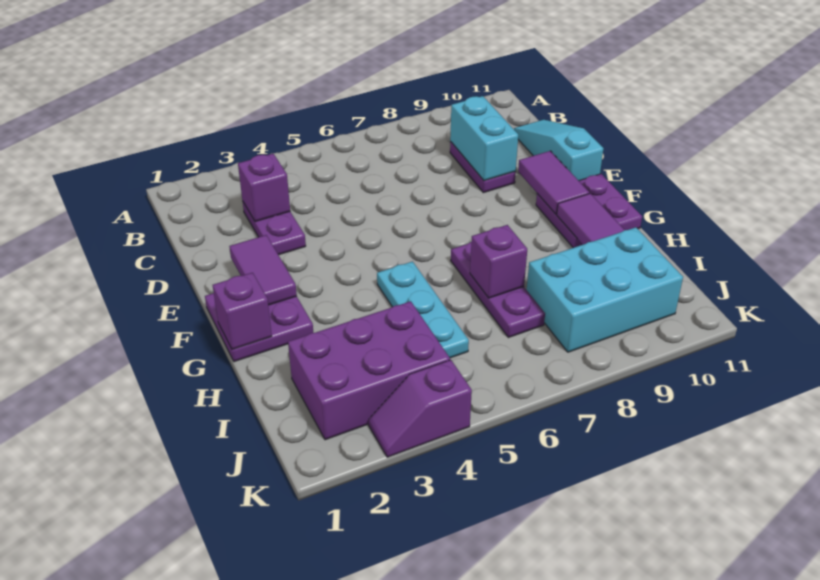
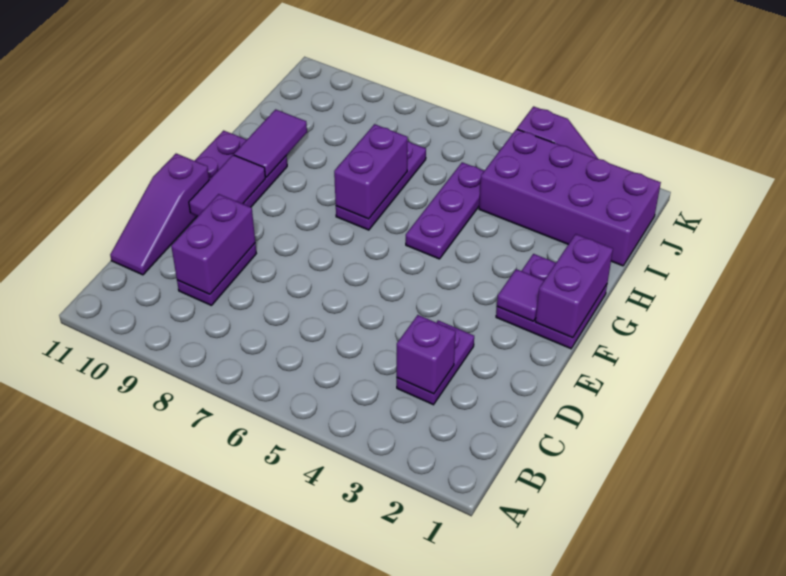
cyan brick C9:D9 level 2 -> purple brick C9:D9 level 2
cyan slope C11:E11 level 1 top E -> purple slope C11:E11 level 1 top E
purple tile E2:F2 level 2 -> purple tile F2 level 2
purple brick G1 level 2 -> purple brick F1:G1 level 2
cyan plate G5:I5 level 1 -> purple plate G5:I5 level 1
purple brick H7 level 2 -> purple brick G7:H7 level 2
purple brick I2:J4 level 1 -> purple brick I1:J4 level 1
cyan brick I8:J10 level 1 -> none

